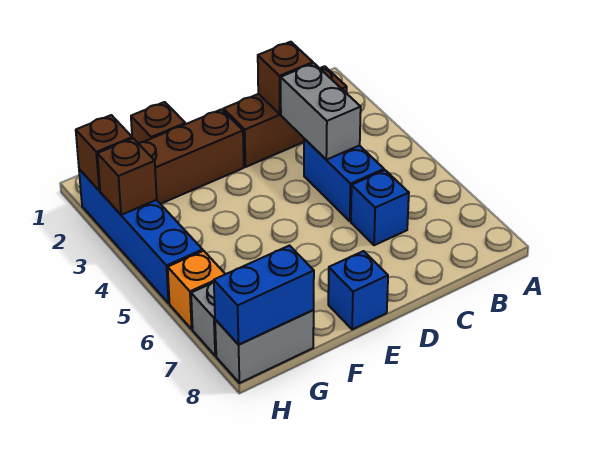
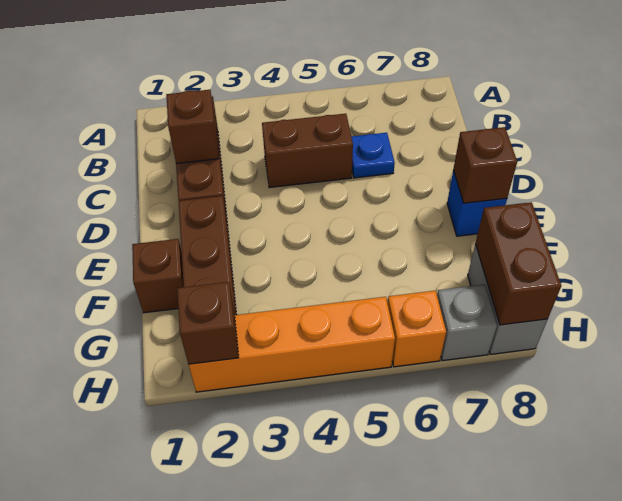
grey brick C3:C4 level 2 -> none
blue brick C4:C5 level 1 -> brown brick C4:C5 level 1
blue brick C6 level 1 -> blue plate C6 level 1
blue brick G8:H8 level 2 -> brown brick G8:H8 level 2
blue brick H2:H5 level 1 -> orange brick H2:H5 level 1
brown brick H3 level 2 -> brown brick E8 level 2

